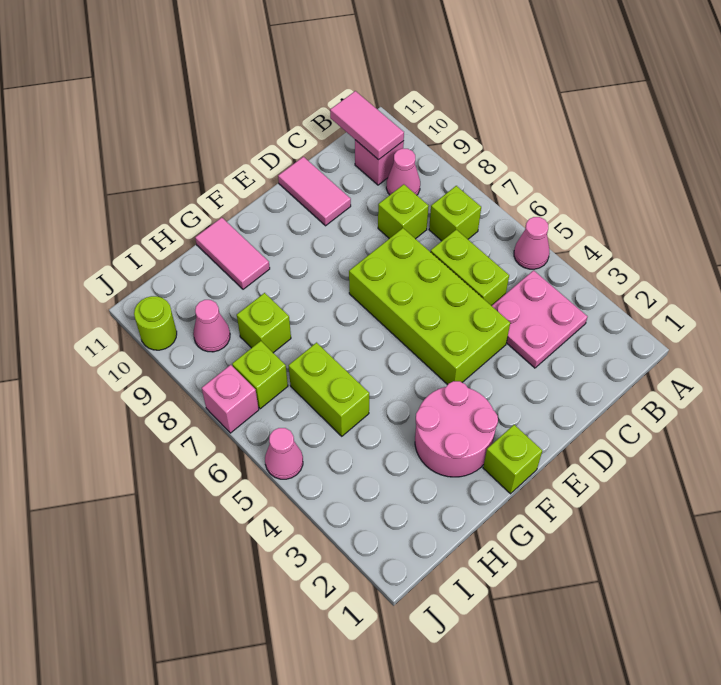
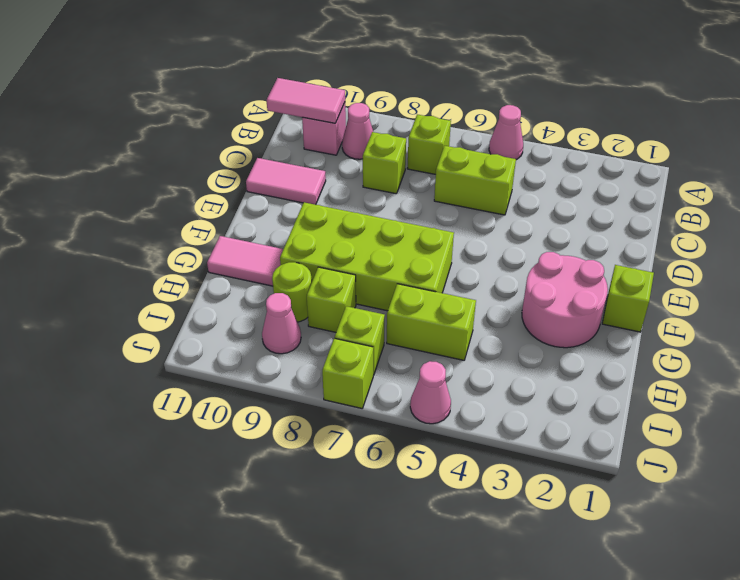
pink plate B3:C4 level 1 -> none
lime brick D4:E7 level 1 -> lime brick F6:G9 level 1
pink brick J7 level 1 -> lime brick J7 level 1
lime round brick J10 level 1 -> lime round brick H9 level 1

